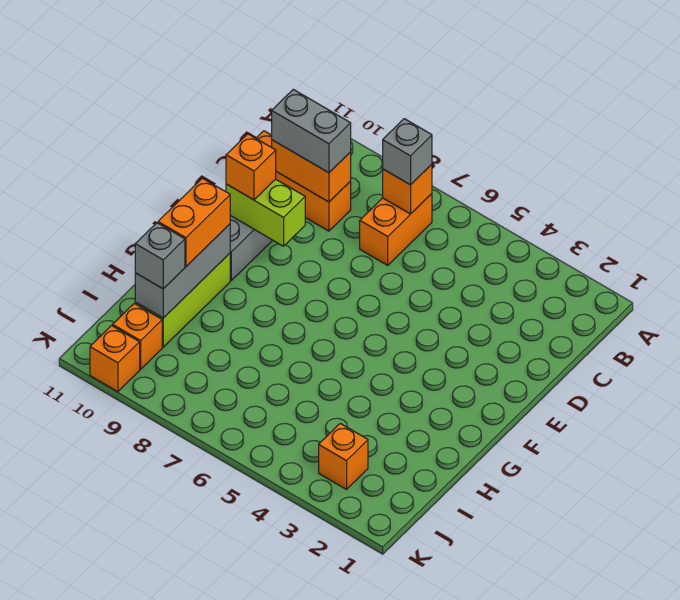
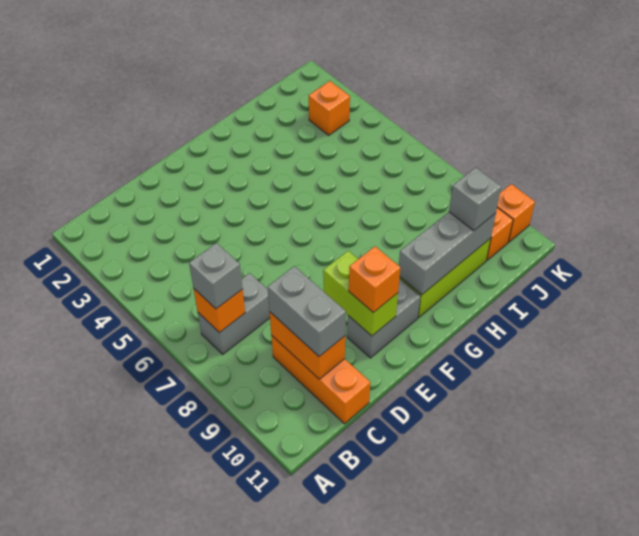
orange brick B7:C7 level 1 -> grey brick B7:C7 level 1
orange brick G10:H10 level 3 -> none

